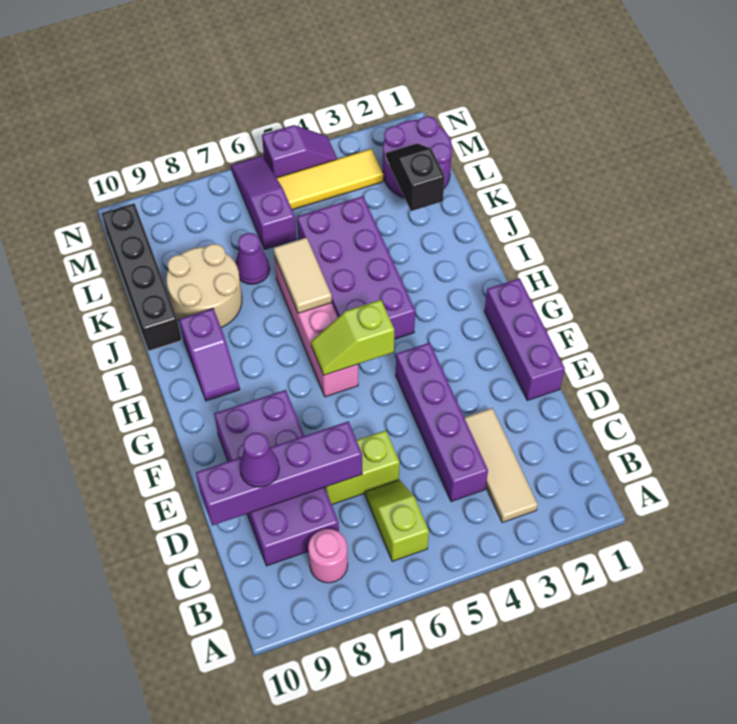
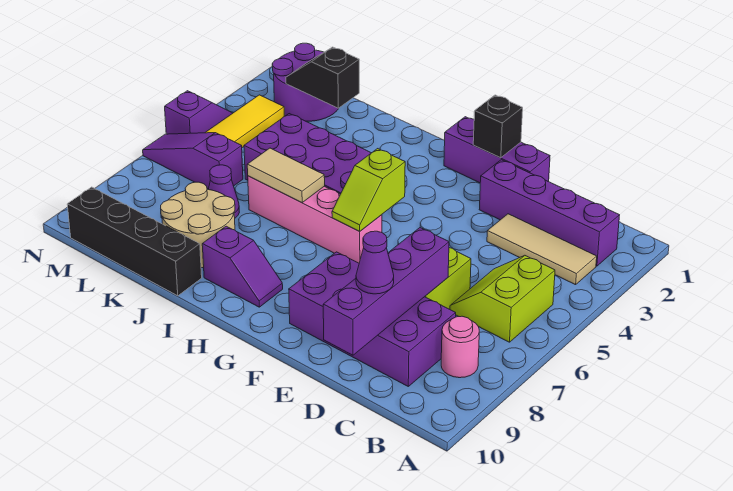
lime slope B6:C6 level 1 top B -> lime slope B5:C6 level 1 top B
purple brick C4:F4 level 1 -> purple brick B2:E2 level 1
none -> black brick F1 level 2

